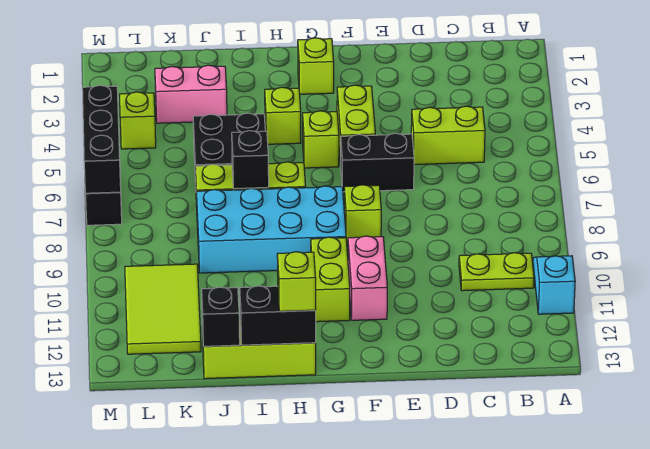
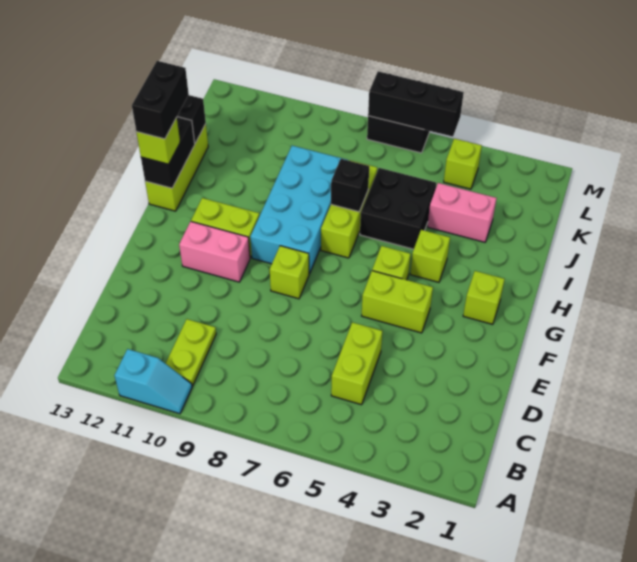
black brick E6:F6 level 1 -> black brick H13:I13 level 4
pink brick J3:K3 level 1 -> pink brick J3:J4 level 1
lime tile K10:L12 level 1 -> none

